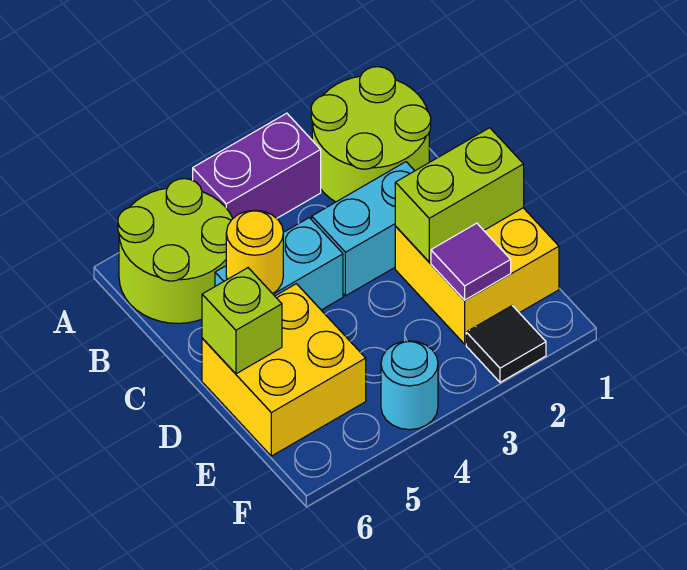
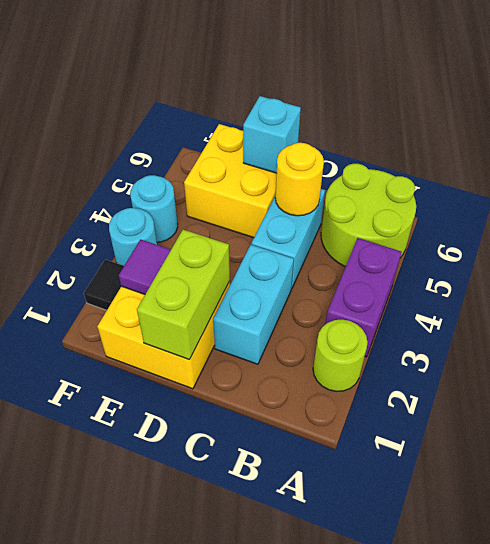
lime round brick A1:B2 level 1 -> lime round brick A2 level 1
lime brick D6 level 2 -> cyan brick D6 level 2
none -> cyan round brick F3 level 1

